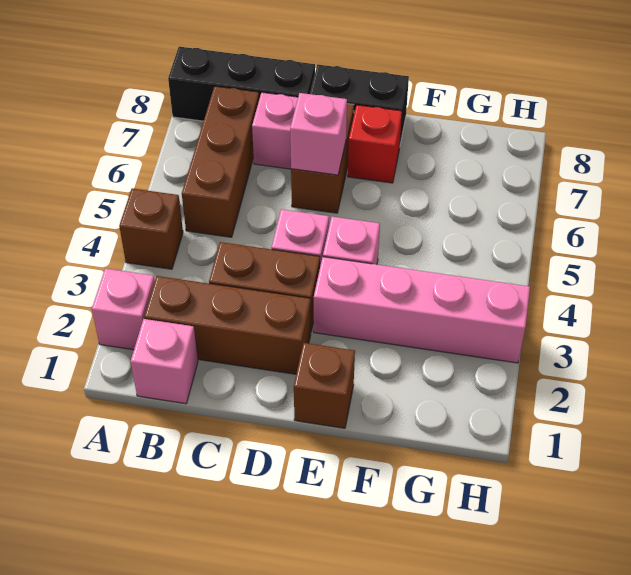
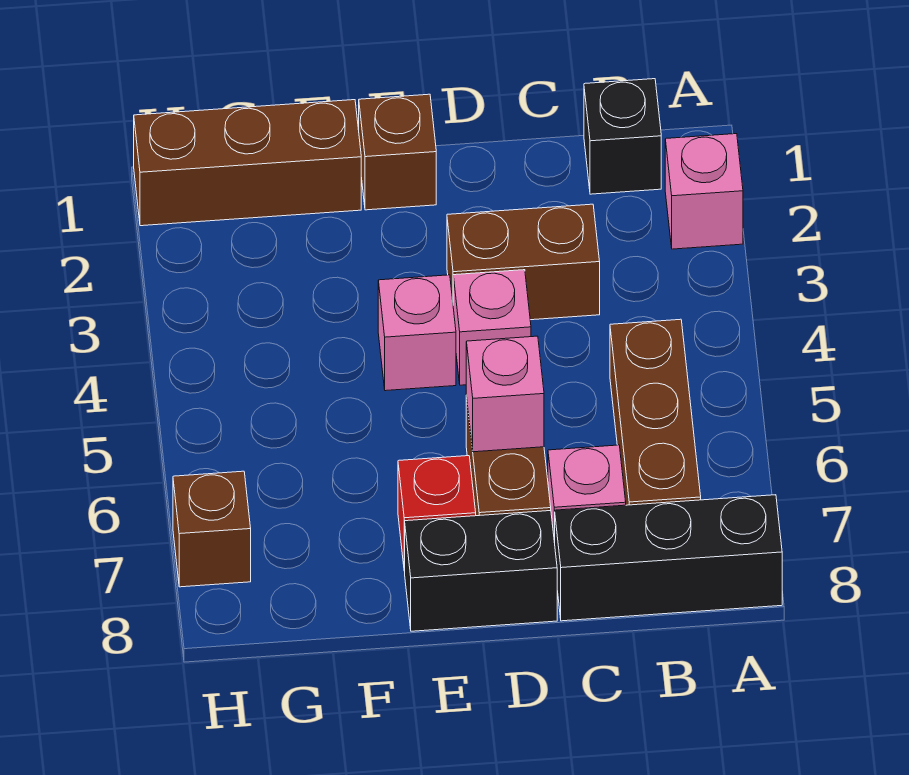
brown brick A4 level 1 -> brown brick H7 level 1
pink brick B1 level 1 -> black brick B1 level 1
brown brick B2:D2 level 1 -> brown brick F1:H1 level 1
pink brick E3:H3 level 1 -> none

